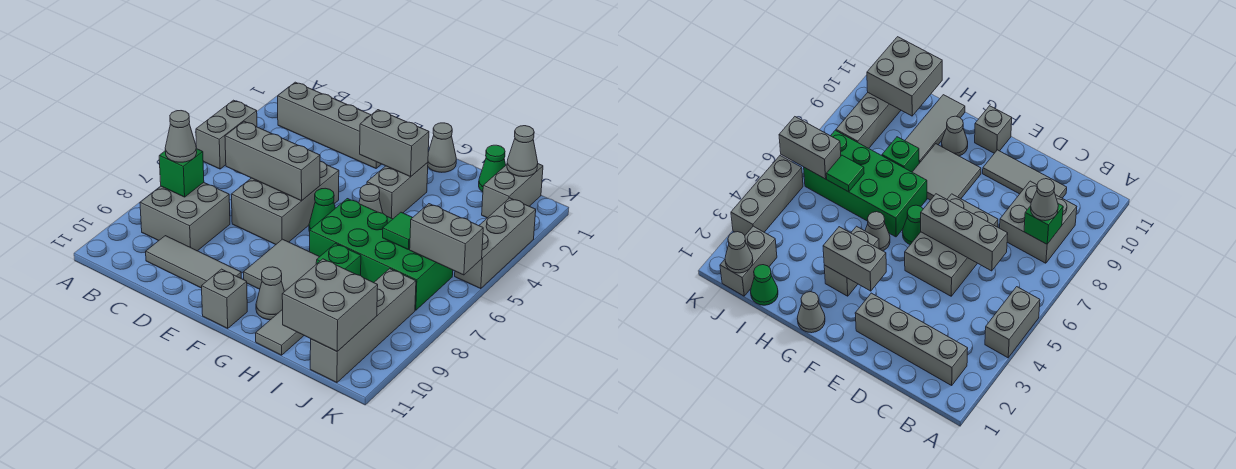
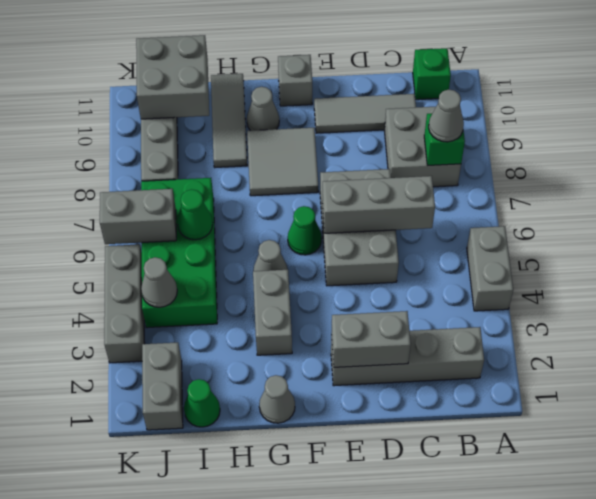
grey brick F3:G3 level 2 -> grey brick D2:E2 level 2
green brick G6:J7 level 1 -> green brick I4:J7 level 1
green brick H8 level 1 -> green brick B11 level 1
green tile I6 level 2 -> green cone I6 level 2
grey cone J1 level 2 -> grey cone J4 level 2

